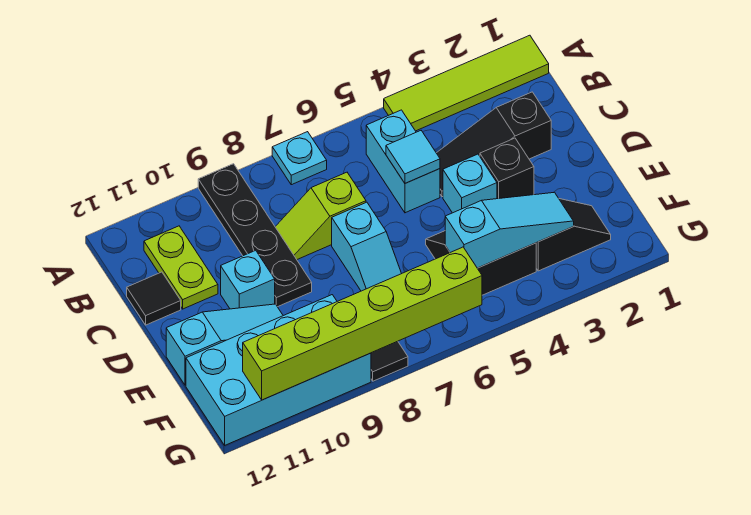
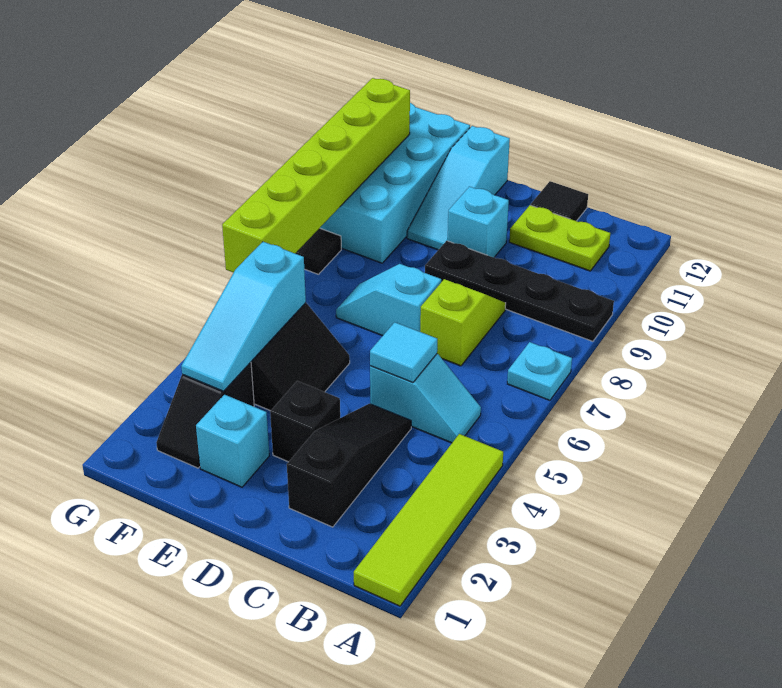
cyan brick B5:C5 level 1 -> cyan slope B5:C5 level 1 top C
cyan brick D4 level 1 -> cyan brick E2 level 1

